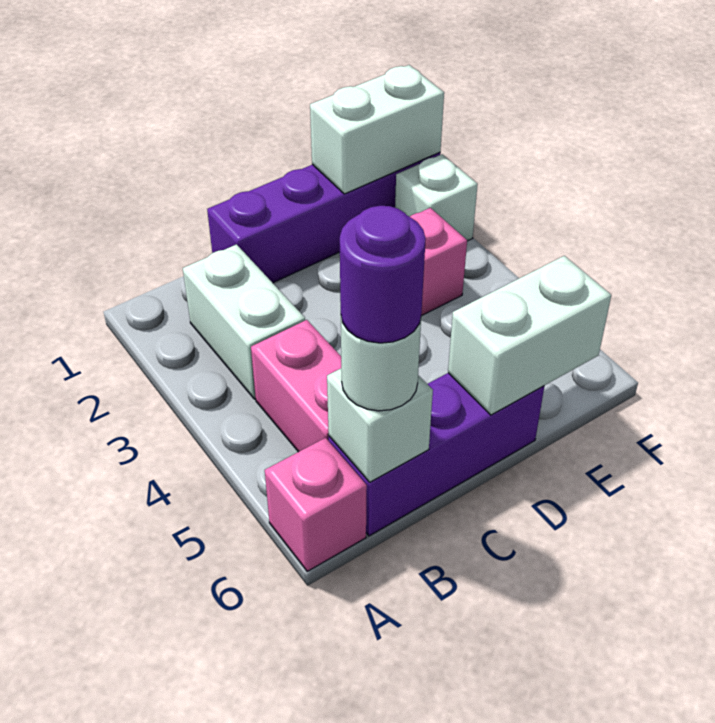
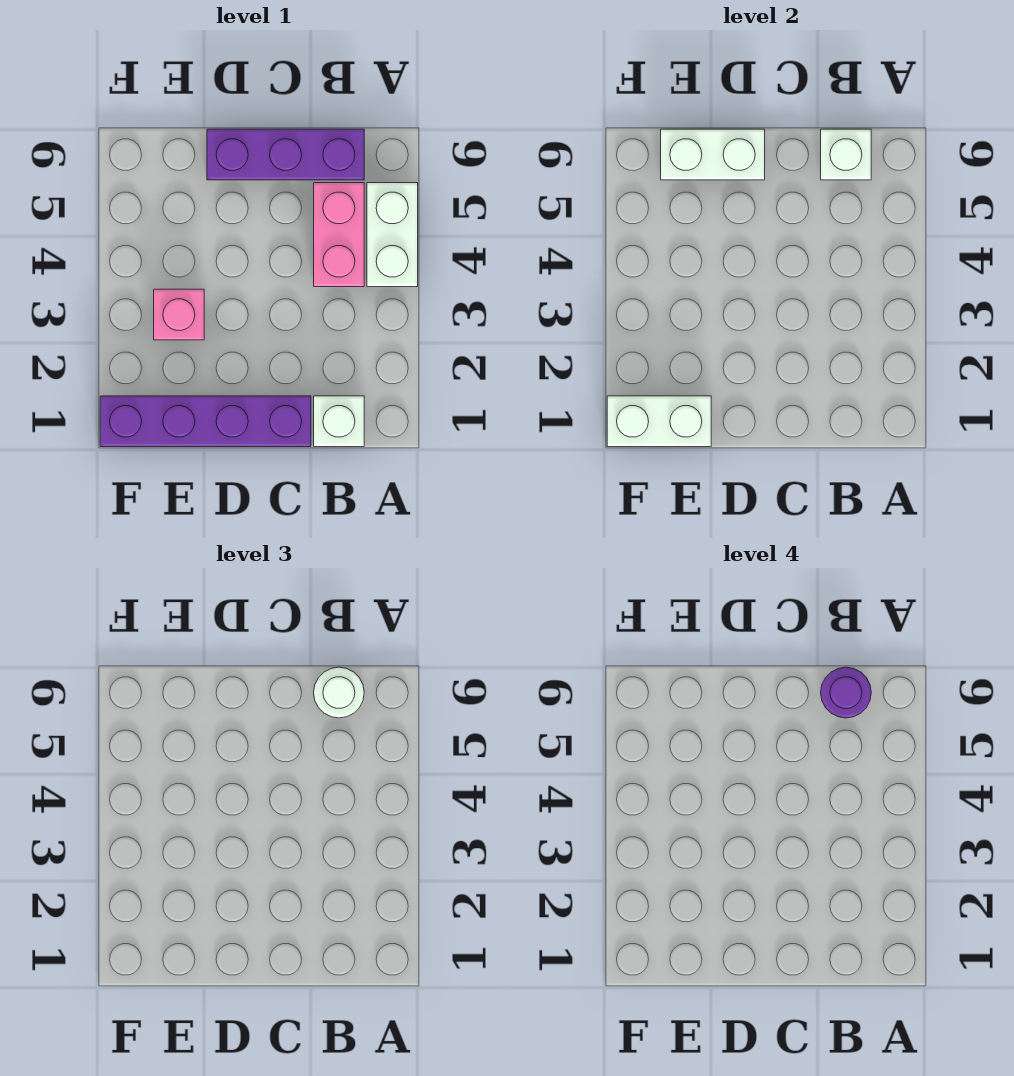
pink brick A6 level 1 -> none
white brick B2:B3 level 1 -> white brick A4:A5 level 1
white brick F2 level 1 -> white brick B1 level 1

